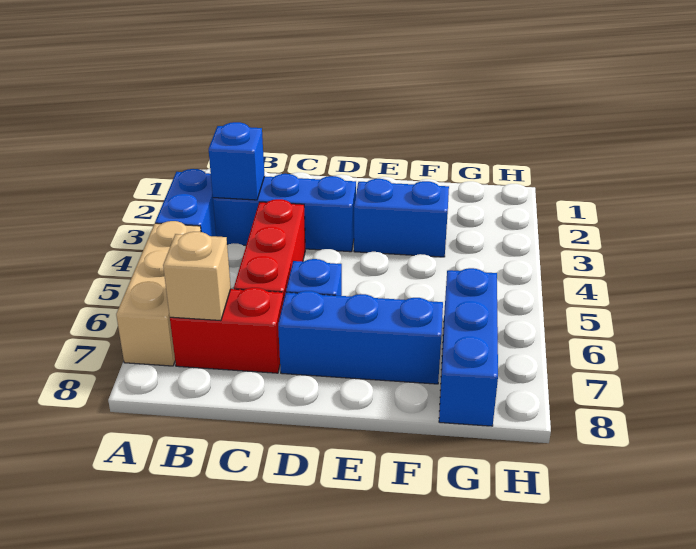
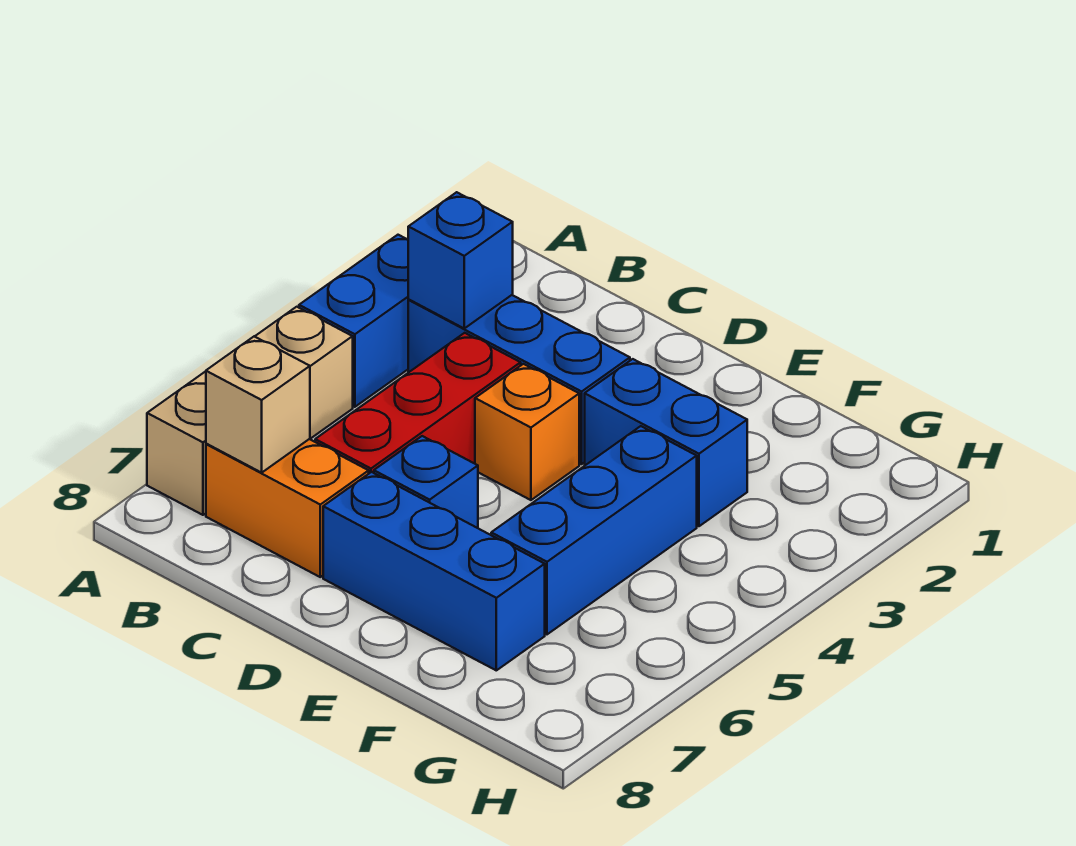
red brick B7:C7 level 1 -> orange brick B7:C7 level 1
none -> orange brick D4 level 1
blue brick G6:G8 level 1 -> blue brick F4:F6 level 1

